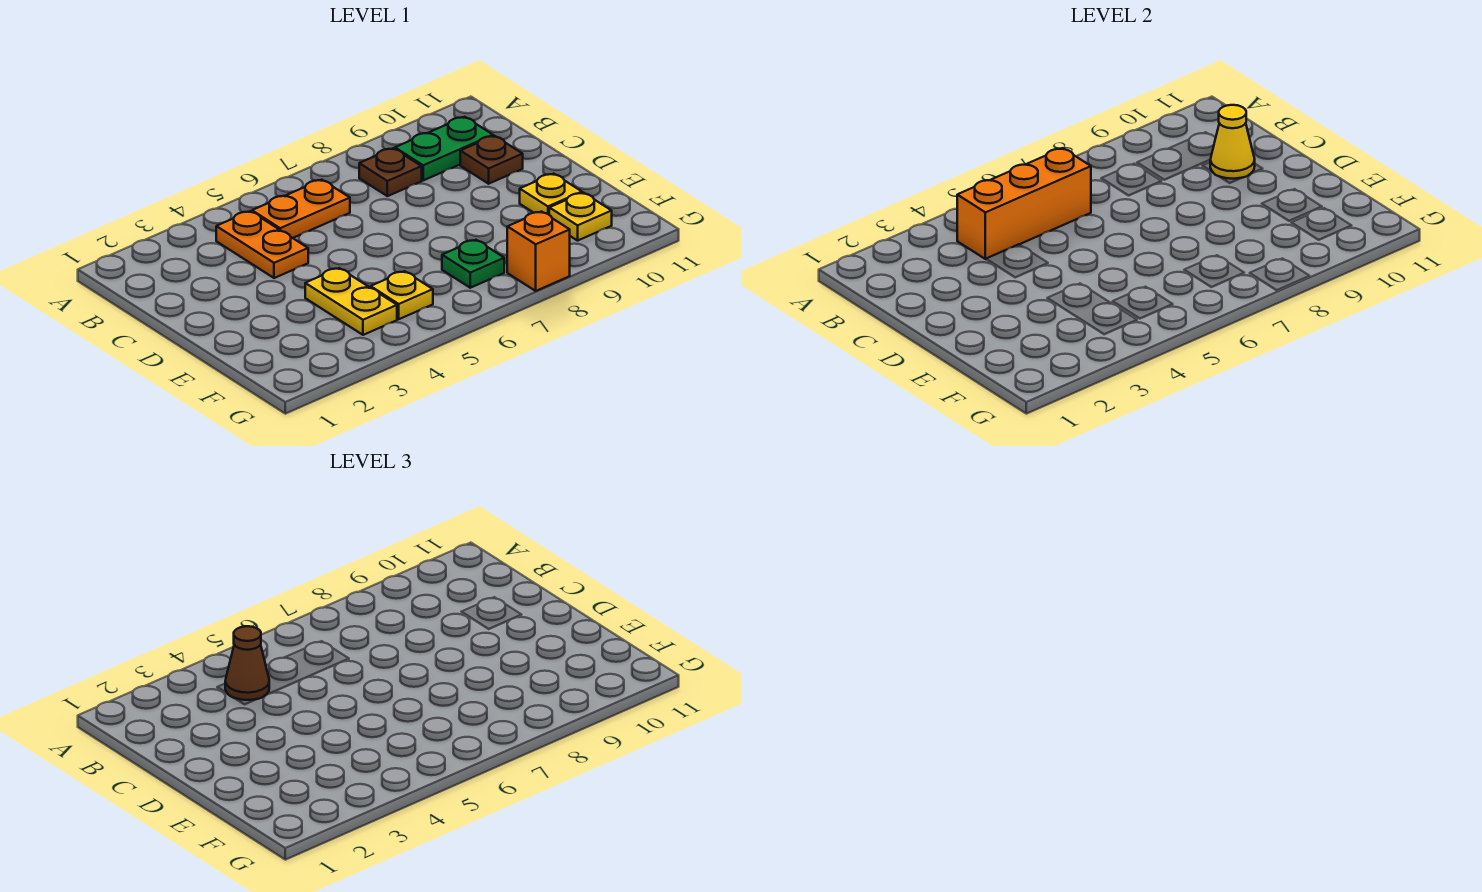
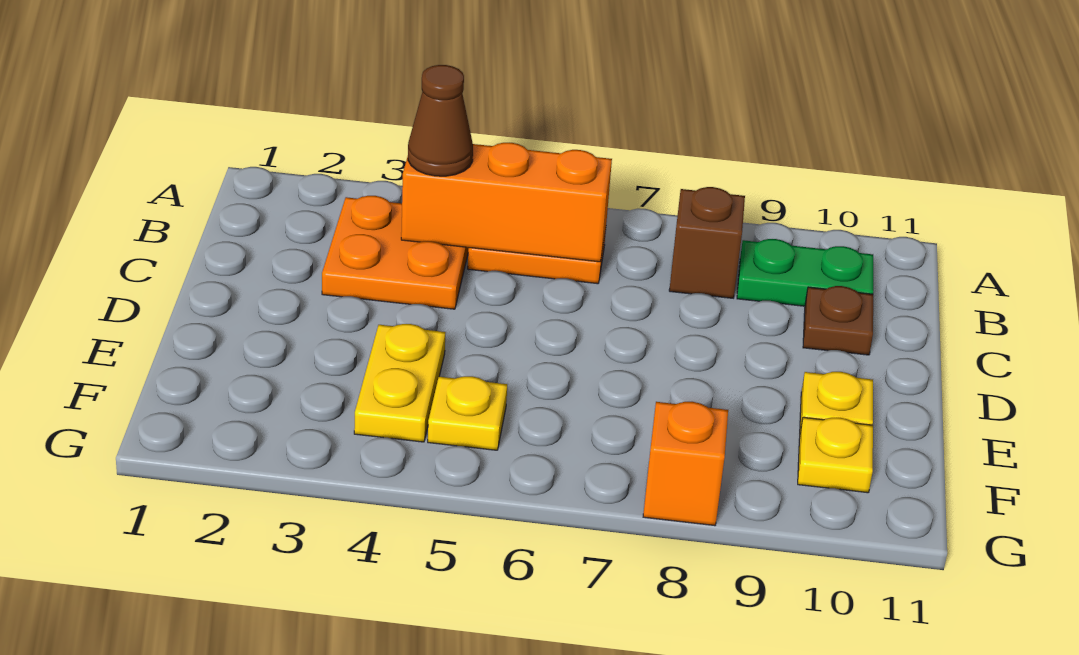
orange plate B4:C4 level 1 -> orange plate B3:C4 level 1
brown plate B8 level 1 -> brown brick B8 level 1
yellow cone C10 level 2 -> none
green plate F7 level 1 -> none

